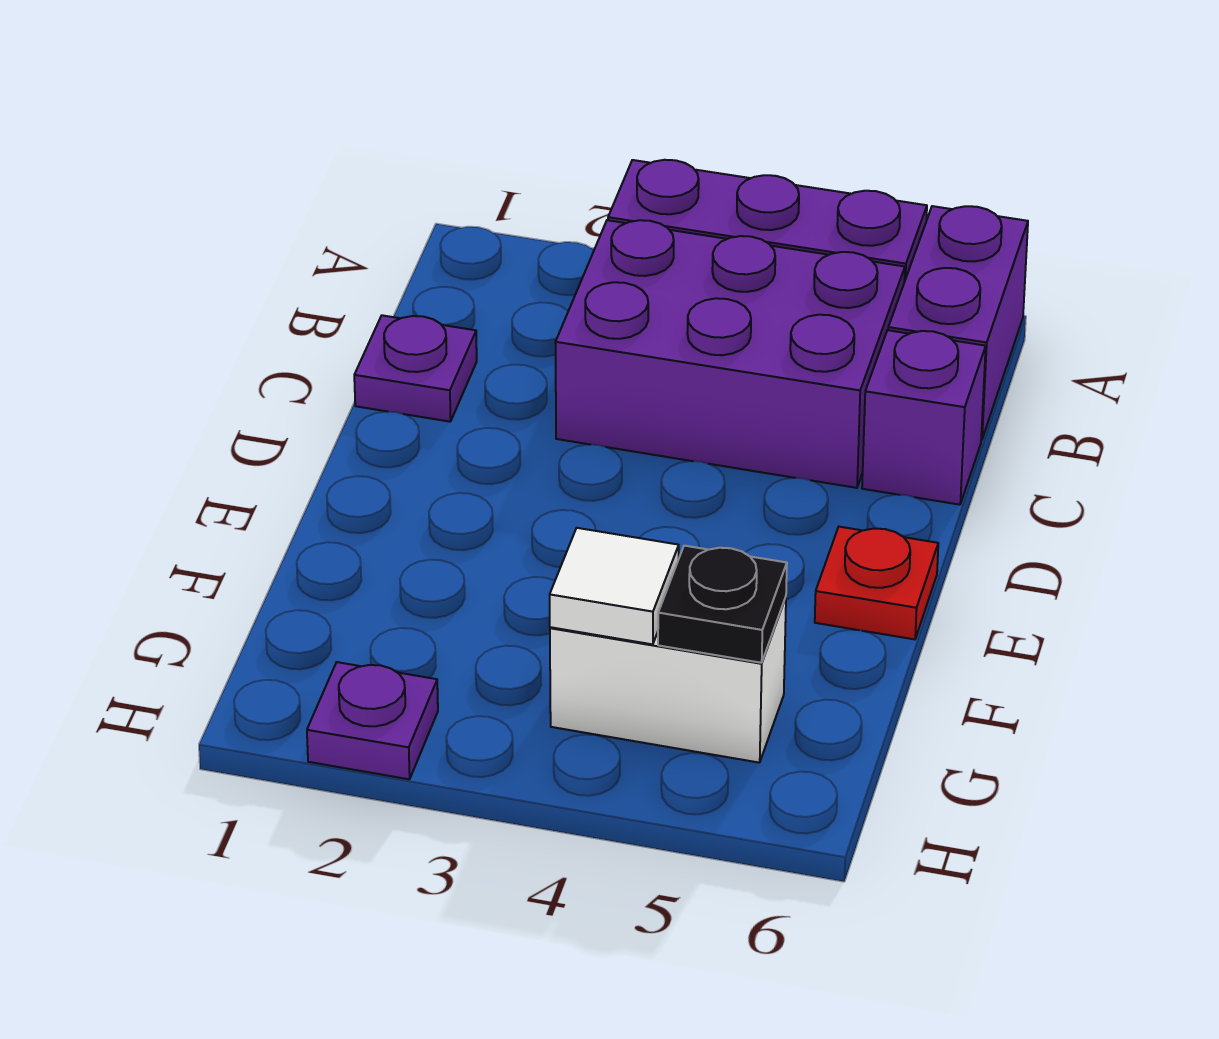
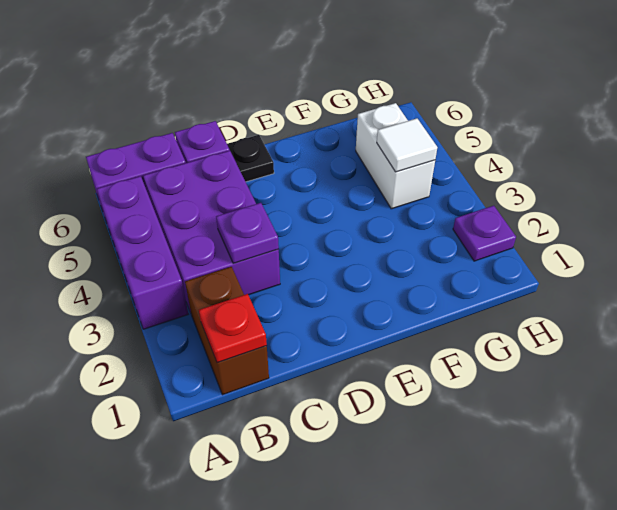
none -> brown brick B1:B2 level 1
purple plate C1 level 1 -> purple plate C3 level 2
red plate E6 level 1 -> red plate B1 level 2
black plate G5 level 2 -> black plate D6 level 1

